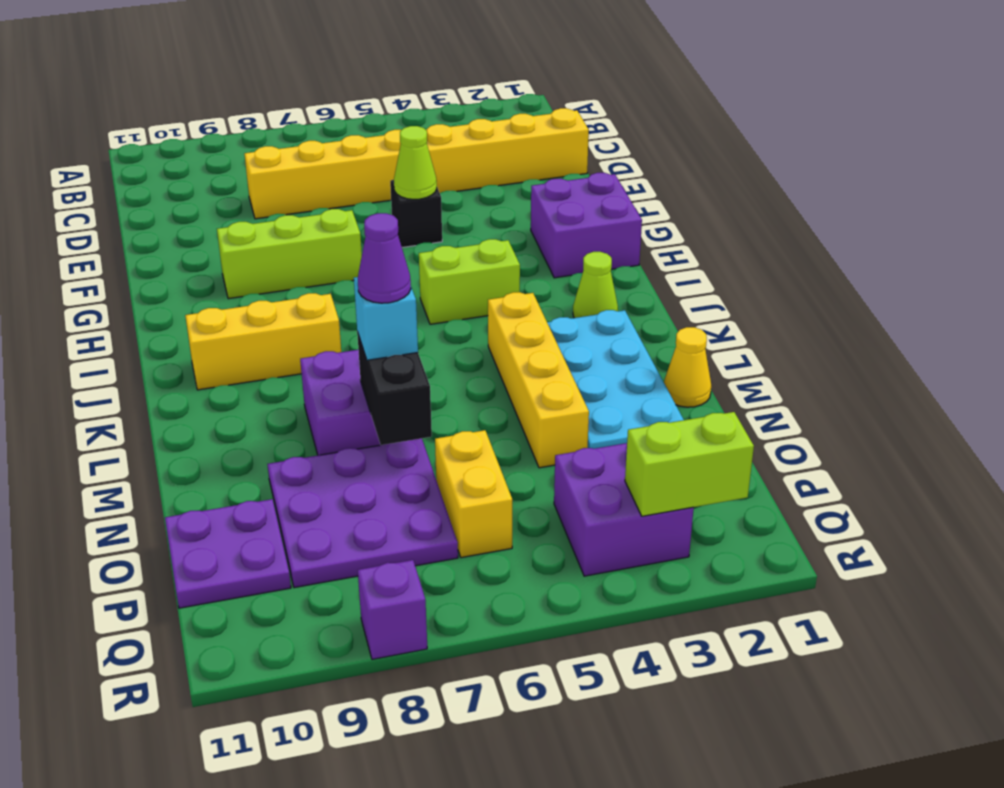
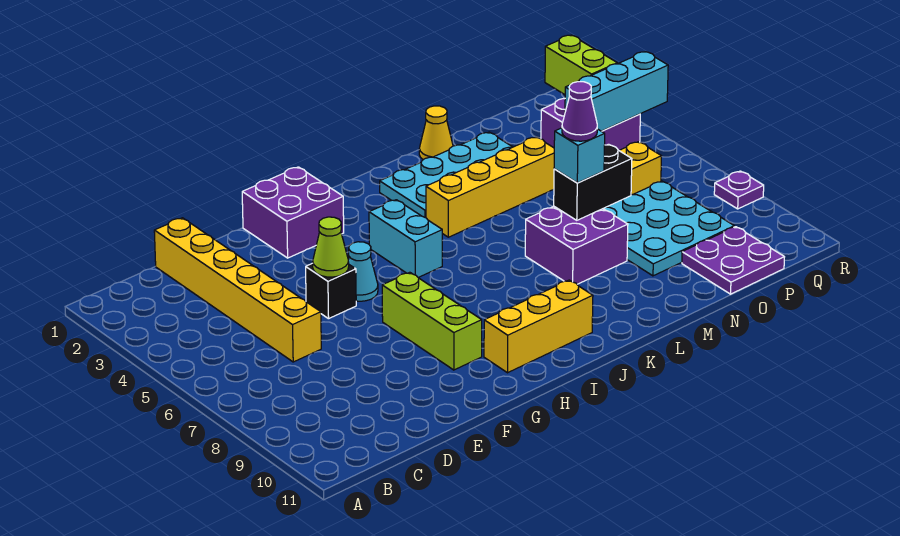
yellow brick D1:D8 level 1 -> yellow brick D1:D6 level 1
none -> cyan cone G5 level 1
lime brick I4:I5 level 1 -> cyan brick I4:I5 level 1
lime cone J2 level 1 -> none
yellow brick J8:J10 level 1 -> yellow brick H10:J10 level 1
purple plate N7:P9 level 1 -> cyan plate N7:P9 level 1
none -> cyan brick P4:R4 level 2
purple brick R8 level 1 -> purple plate R8 level 1

